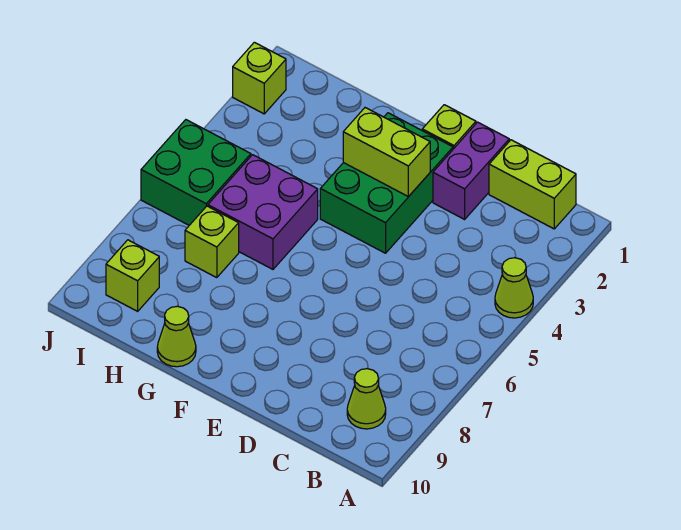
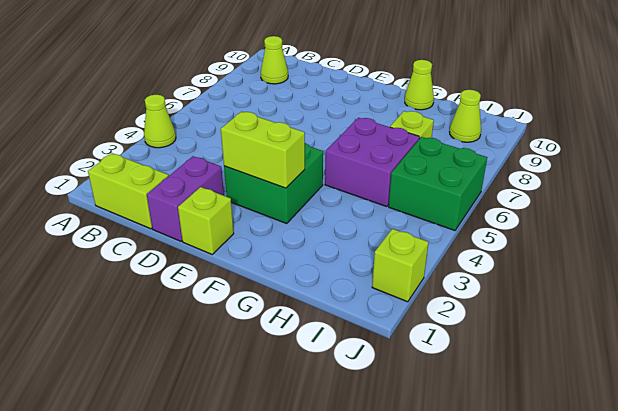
green brick E2:F4 level 1 -> green brick E3:F4 level 1
lime brick I9 level 1 -> lime cone I9 level 1

